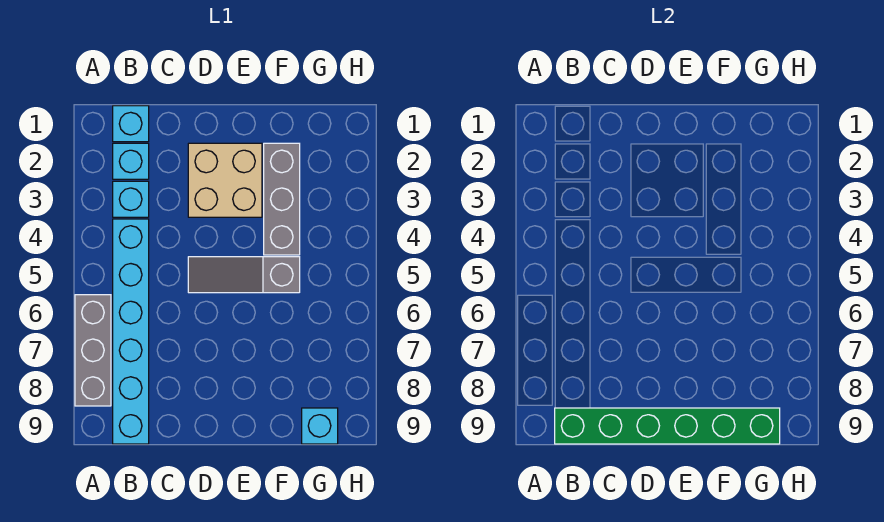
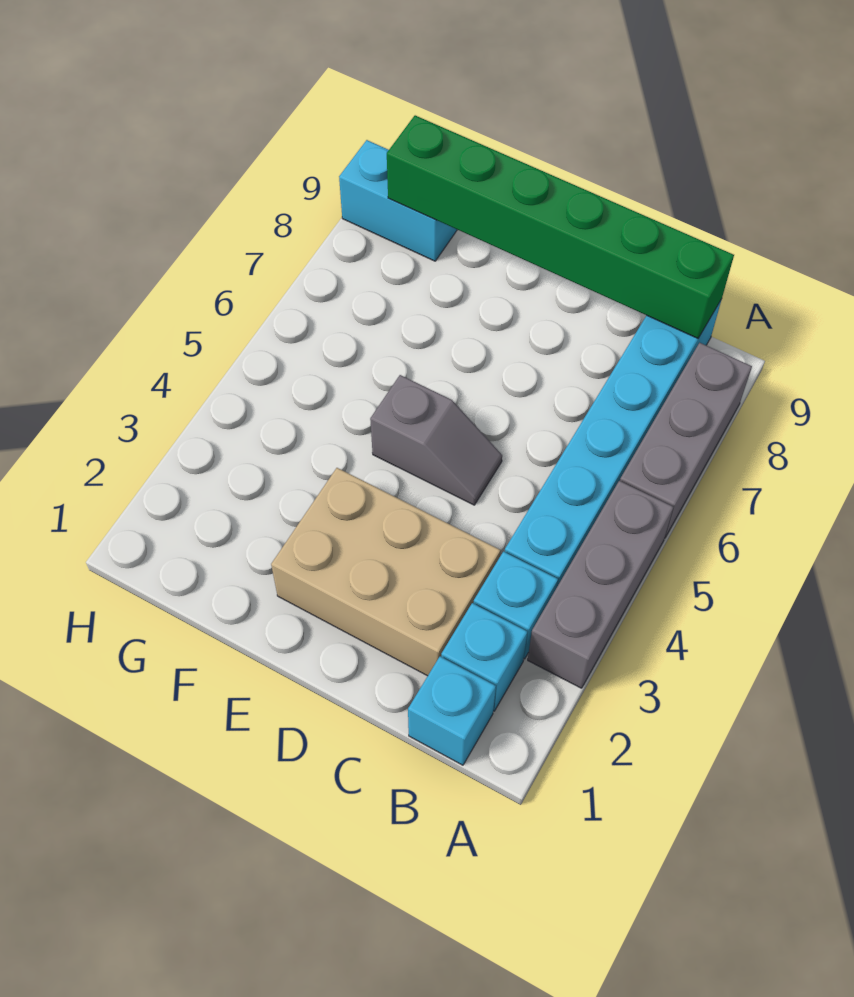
tan brick D2:E3 level 1 -> tan brick C2:E3 level 1
grey slope D5:F5 level 1 top F -> grey slope D5:E5 level 1 top E
grey brick F2:F4 level 1 -> grey brick A3:A5 level 1
cyan brick G9 level 1 -> cyan brick G9:H9 level 1

